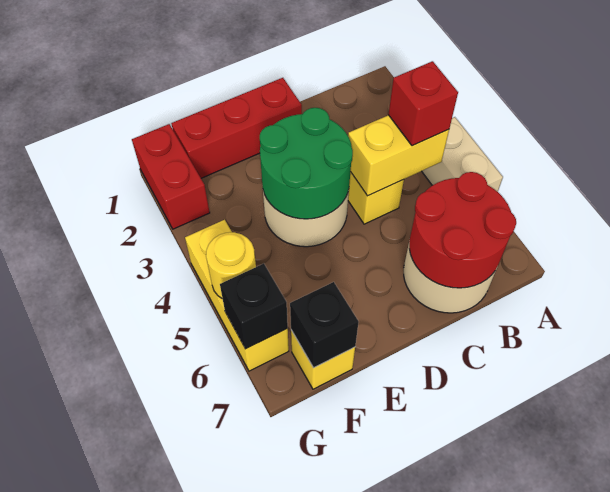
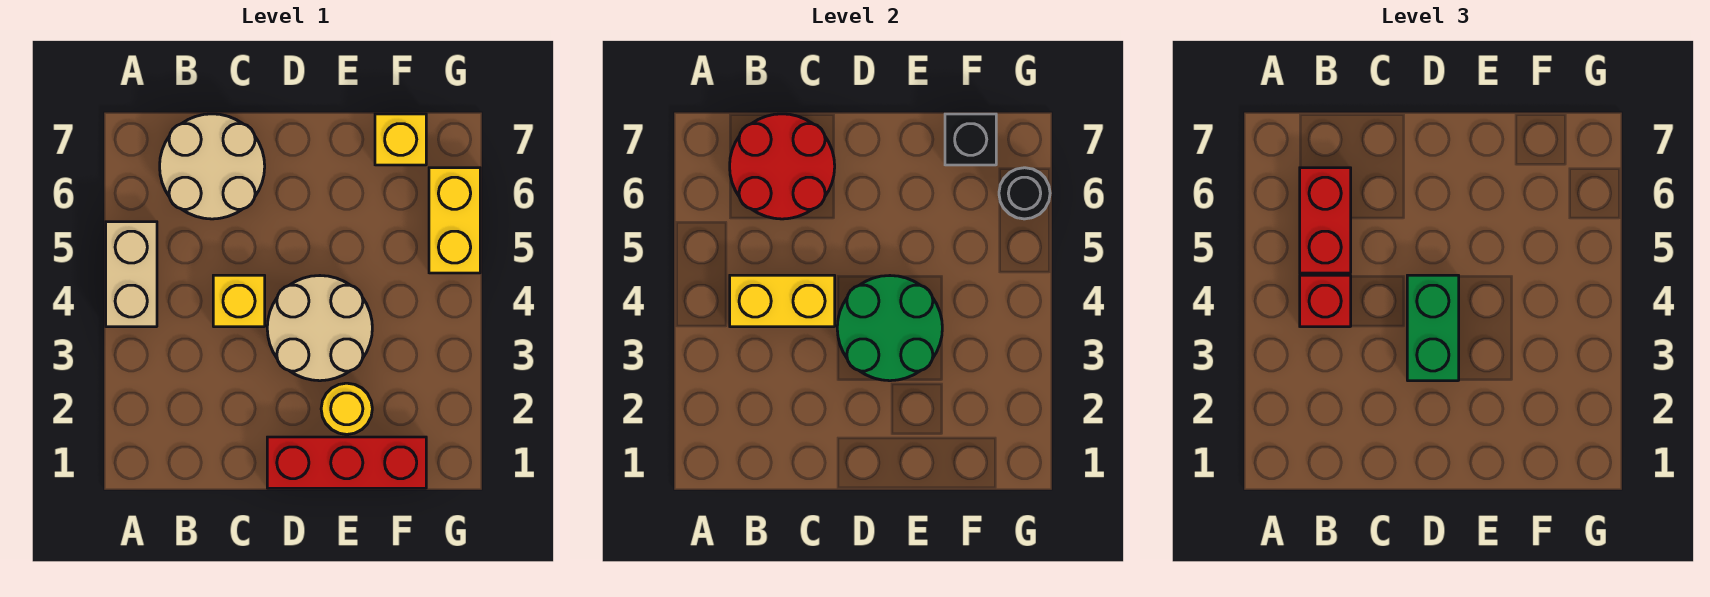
none -> green brick D3:D4 level 3
red brick G1:G2 level 1 -> red brick B5:B6 level 3
yellow brick G4:G6 level 1 -> yellow brick G5:G6 level 1
yellow round brick G5 level 2 -> yellow round brick E2 level 1
black brick G6 level 2 -> black round brick G6 level 2

